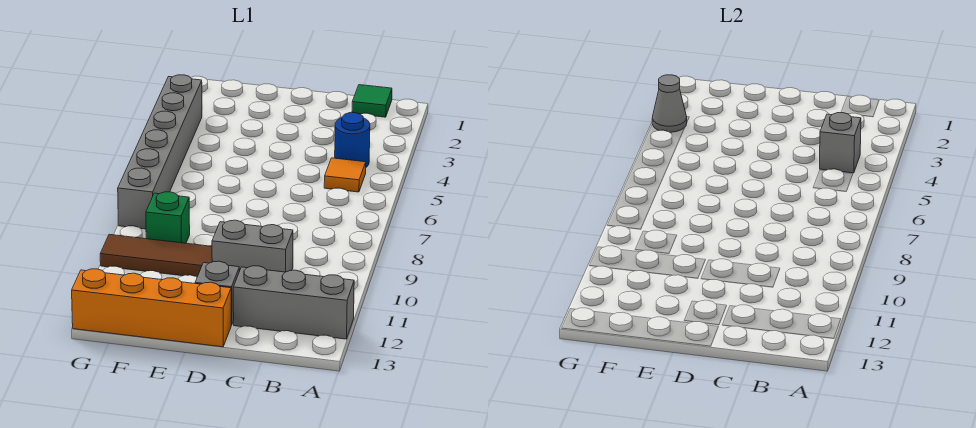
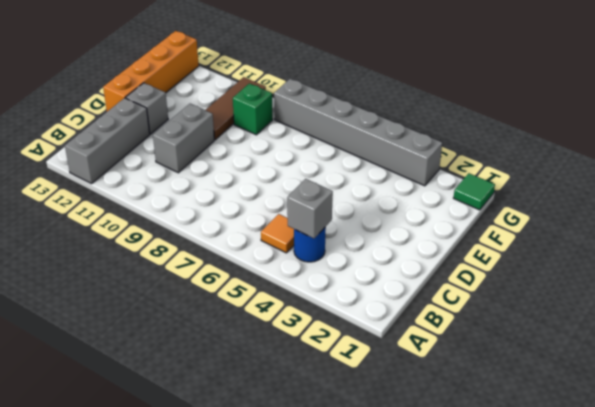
green tile B1 level 1 -> green tile G1 level 1
grey cone G3 level 2 -> none

